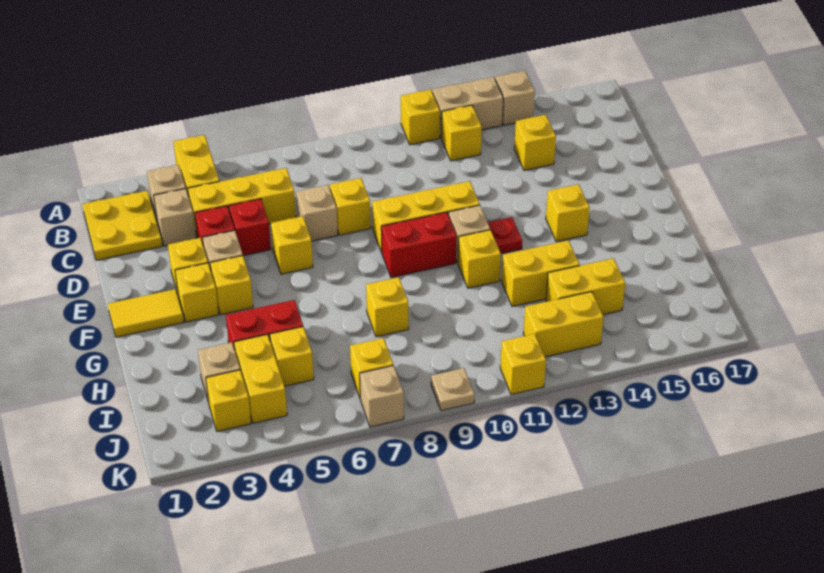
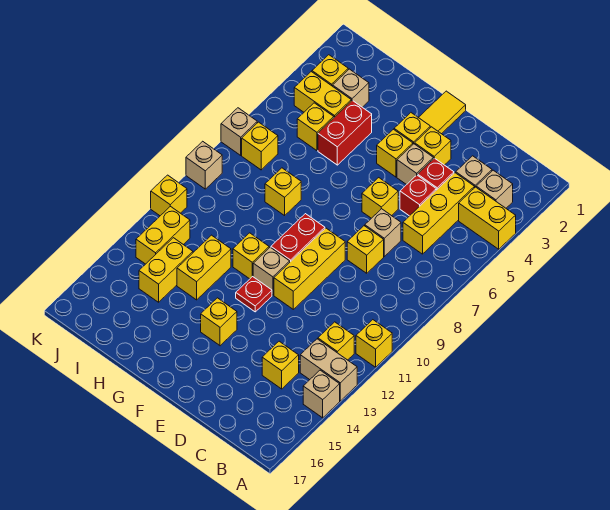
tan brick A12:A13 level 1 -> tan brick A13:B13 level 1
yellow plate B1:C2 level 1 -> none
tan plate K9 level 1 -> tan brick K9 level 1

